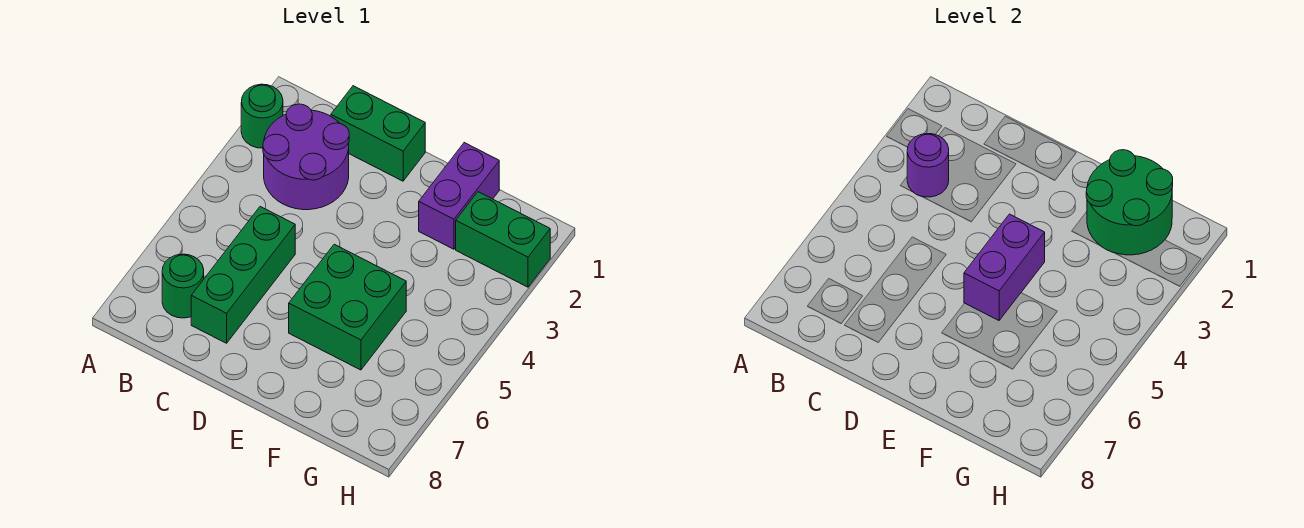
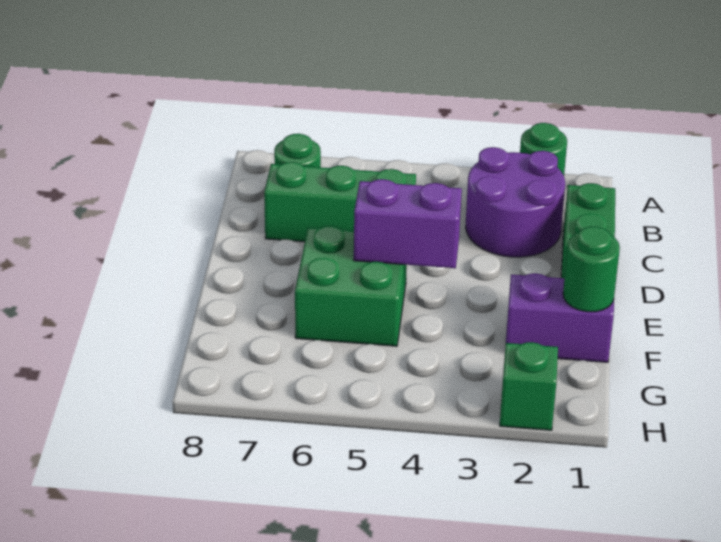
purple round brick B3 level 2 -> none
green round brick F1:G2 level 2 -> green round brick F1 level 2
green brick G2:H2 level 1 -> green brick H2 level 1

